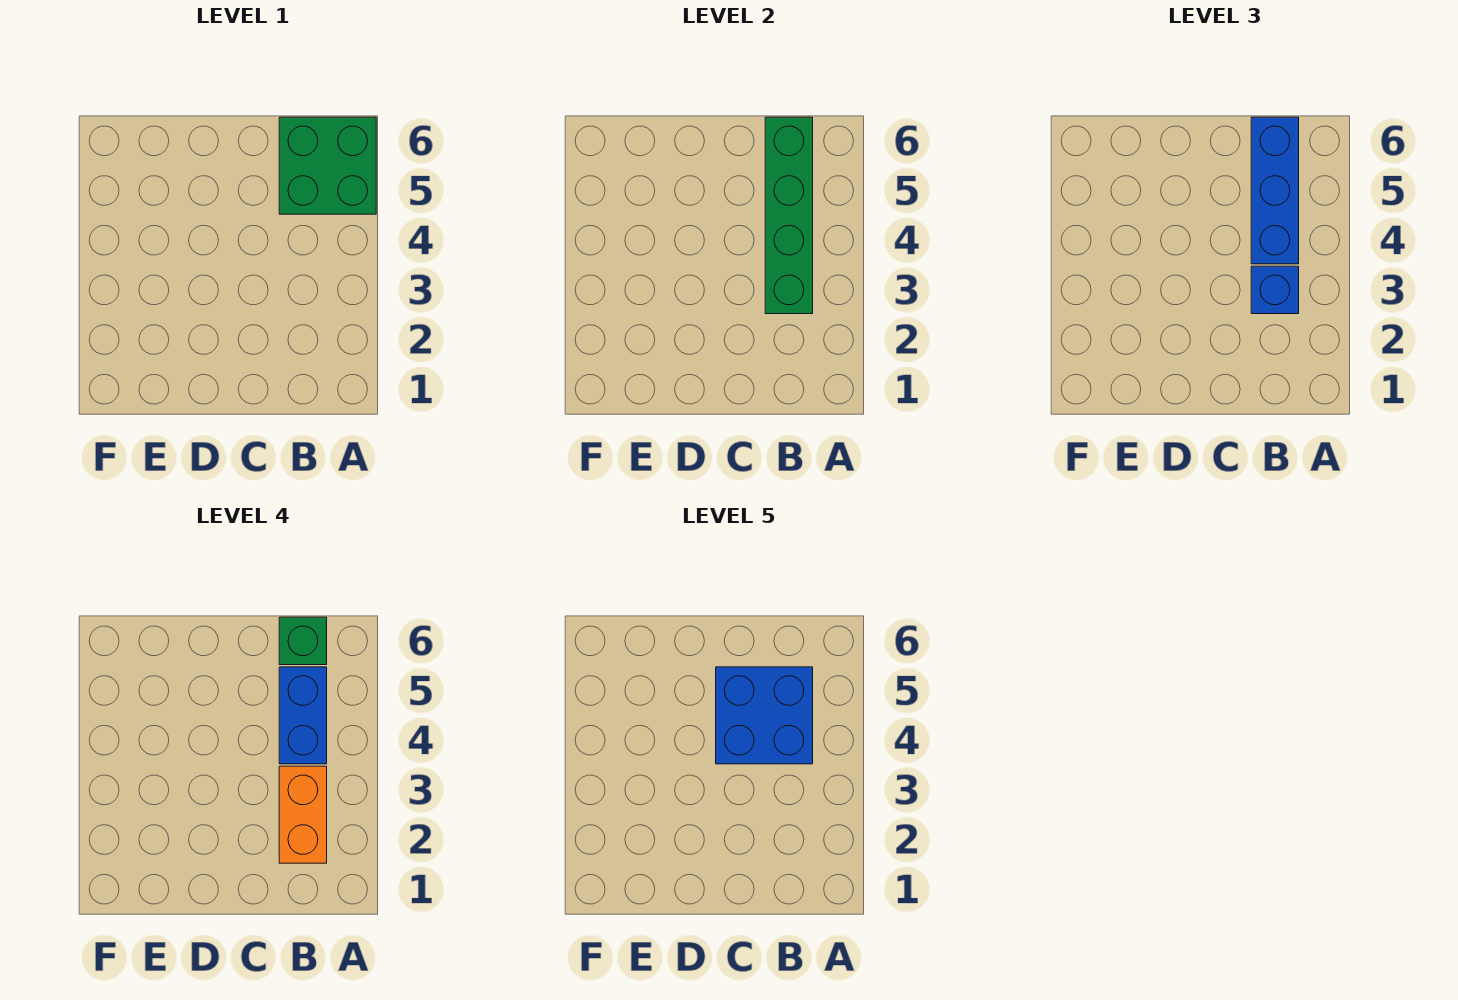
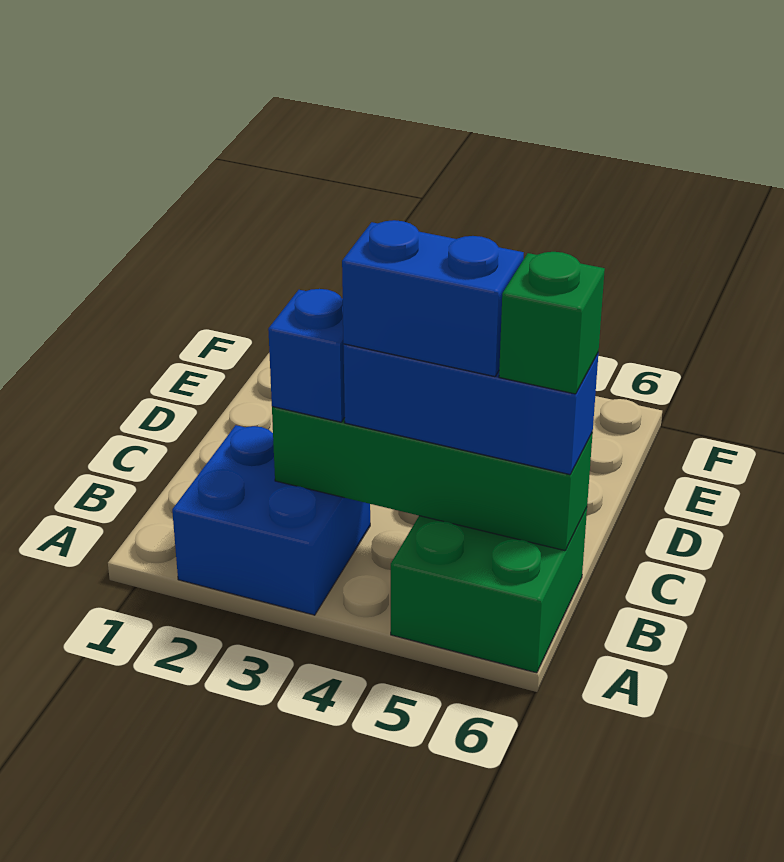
orange brick B2:B3 level 4 -> none
blue brick B4:C5 level 5 -> blue brick A2:B3 level 1

